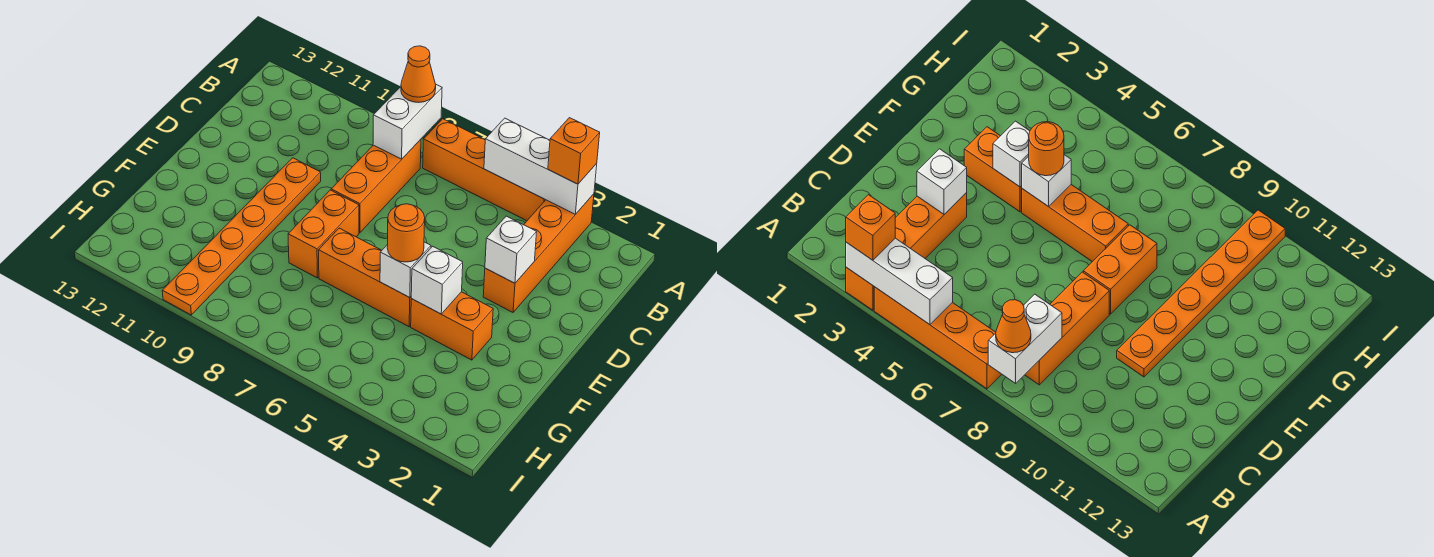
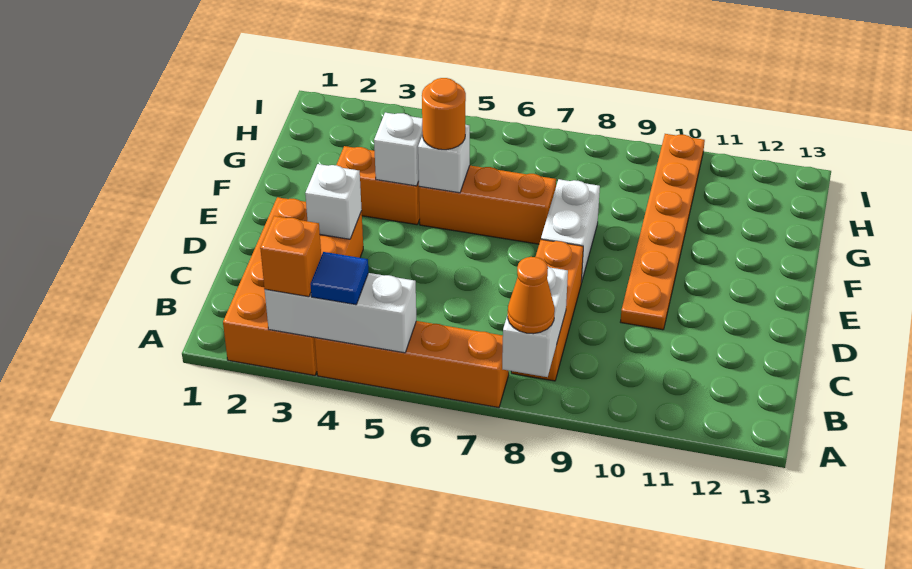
orange brick A3:D3 level 1 -> orange brick A2:D3 level 1
none -> blue tile A4 level 3
orange brick E8:F8 level 1 -> white brick E8:F8 level 1

